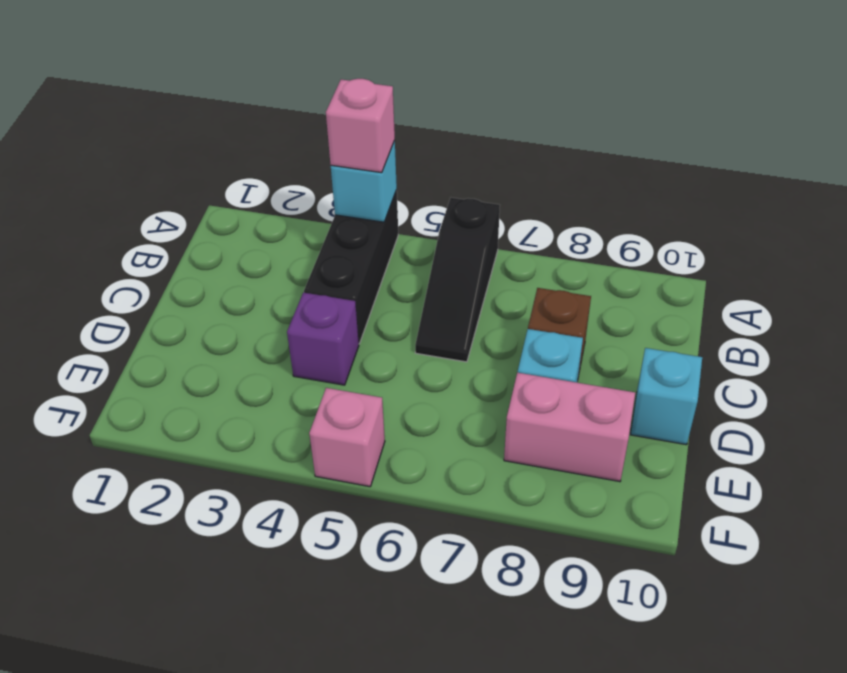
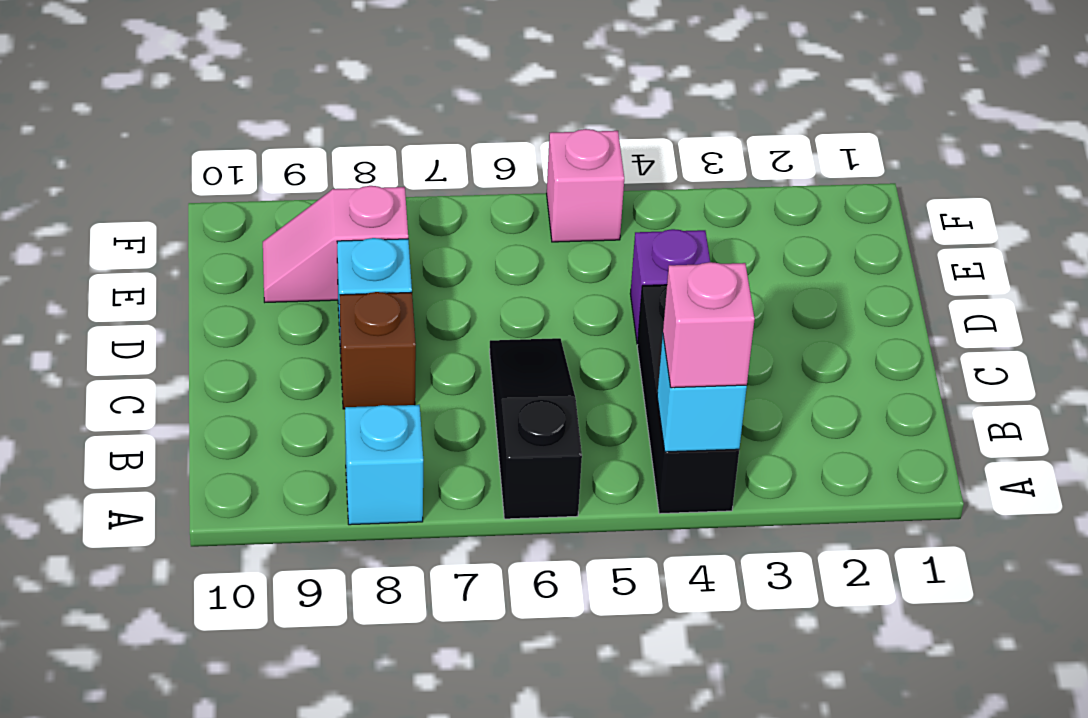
cyan brick D10 level 1 -> cyan brick A8 level 1
pink brick E8:E9 level 1 -> pink slope E8:E9 level 1 top 8

